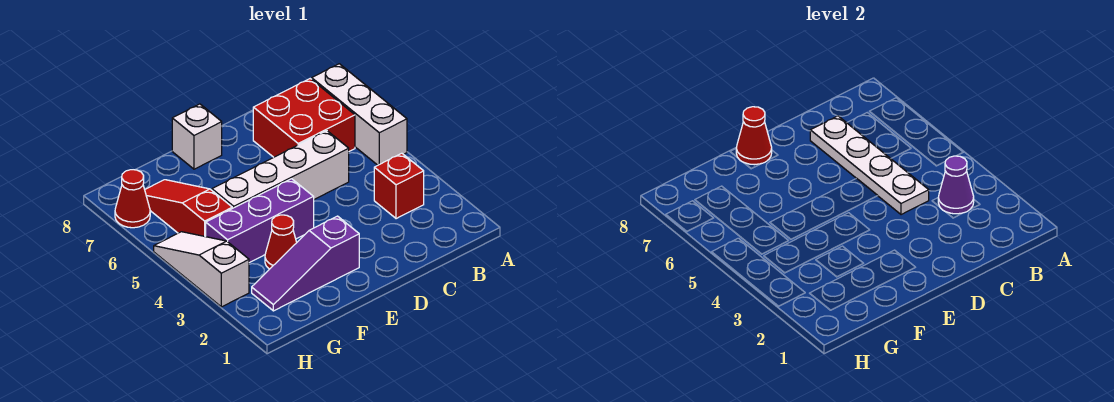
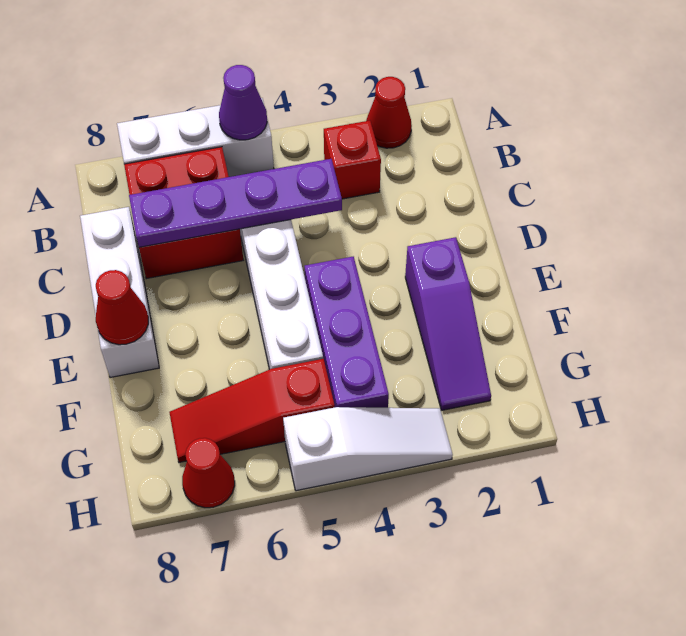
purple cone B3 level 2 -> purple cone A5 level 2
white plate C4:C7 level 2 -> purple plate C4:C7 level 2
white brick E8 level 1 -> white brick C8:E8 level 1
red cone F3 level 1 -> red cone A2 level 1
white slope H3:H5 level 1 top 3 -> white slope H3:H5 level 1 top 5

